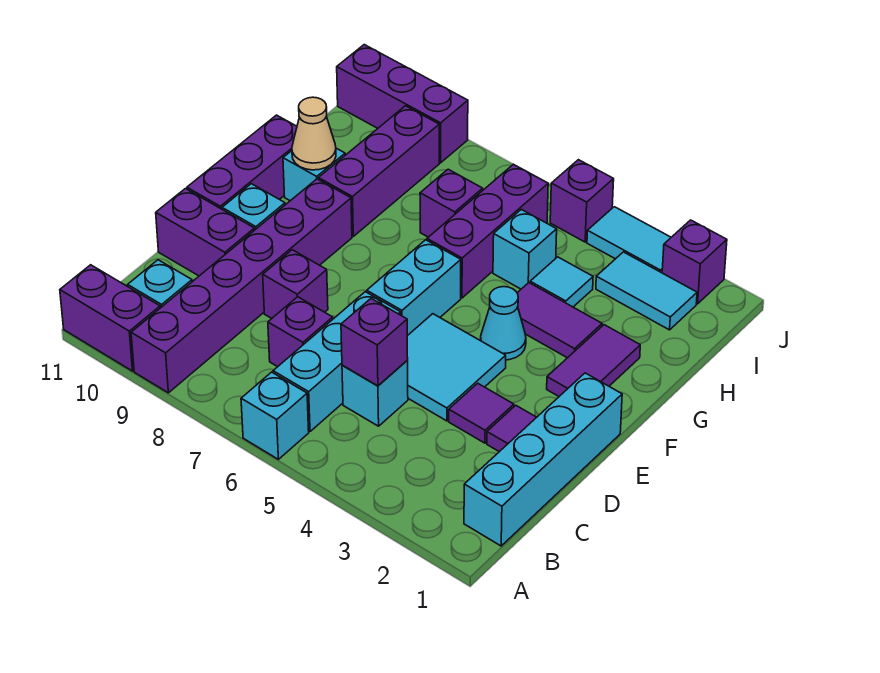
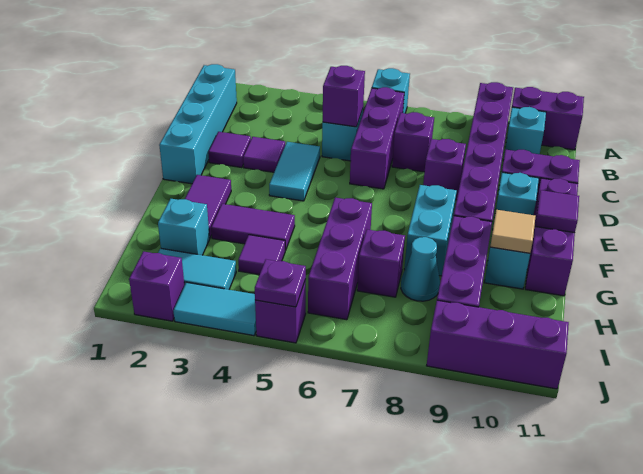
cyan brick B6:D6 level 1 -> purple brick B6:D6 level 1
cyan tile D4:E5 level 1 -> cyan tile D4:E4 level 1
cyan brick E6:F6 level 1 -> cyan brick F8:G8 level 1
cyan cone F4 level 1 -> cyan cone H8 level 1
none -> purple tile F11 level 2
tan cone G10 level 2 -> tan tile G10 level 2
cyan tile H4 level 1 -> purple tile H4 level 1
cyan brick H5 level 1 -> cyan brick H2 level 1
none -> purple plate J5 level 2

